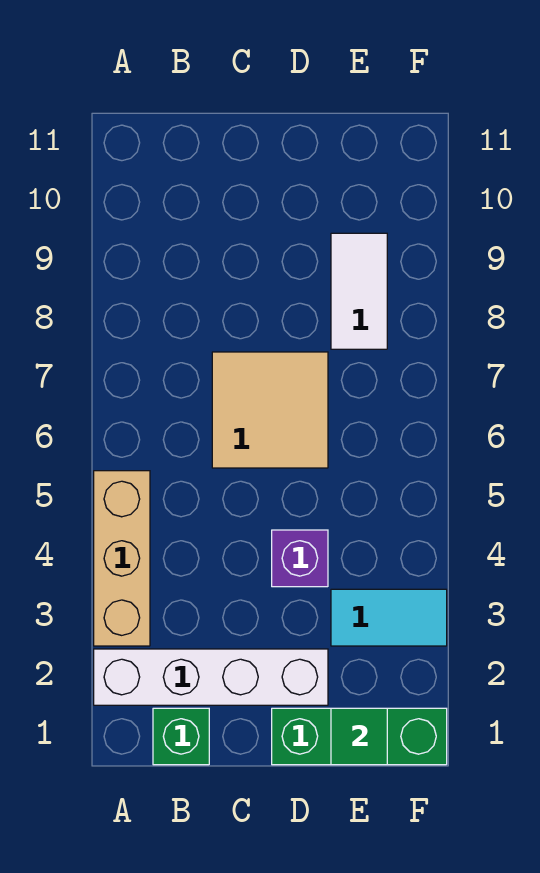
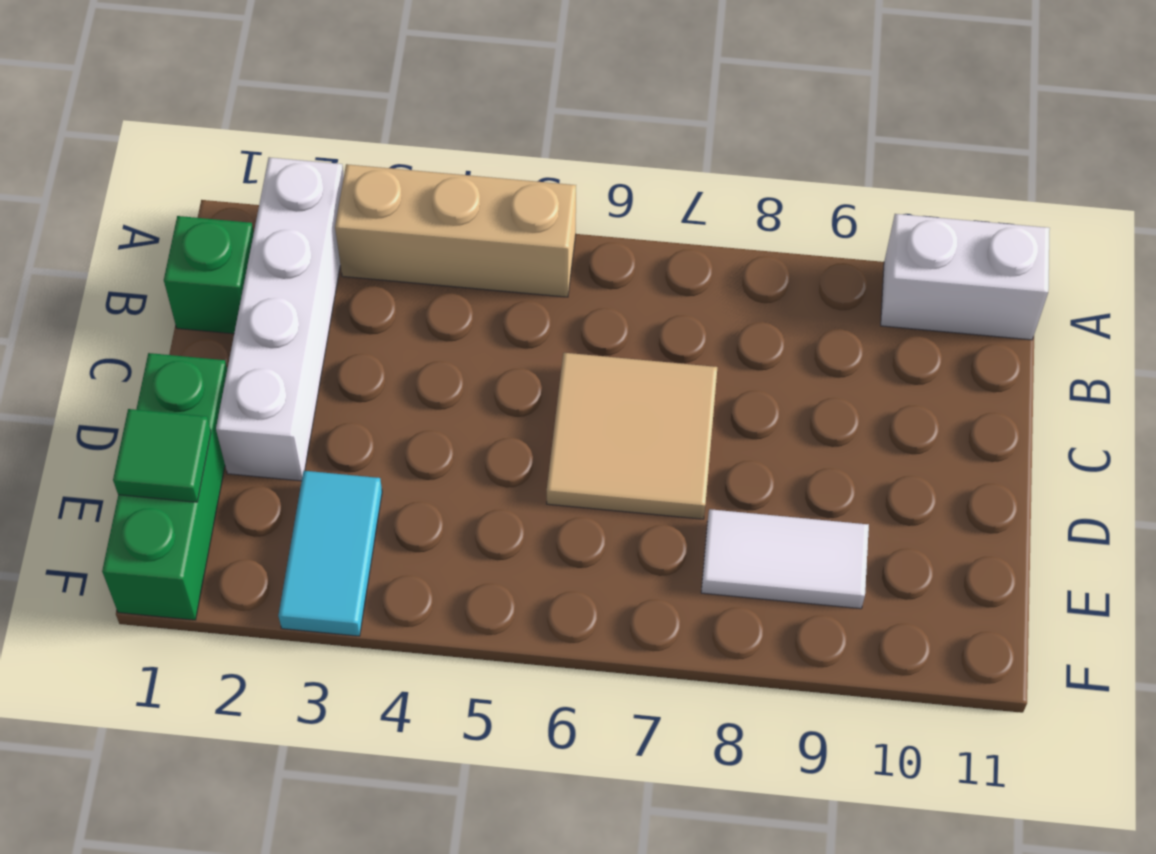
none -> white brick A10:A11 level 1
purple brick D4 level 1 -> none

